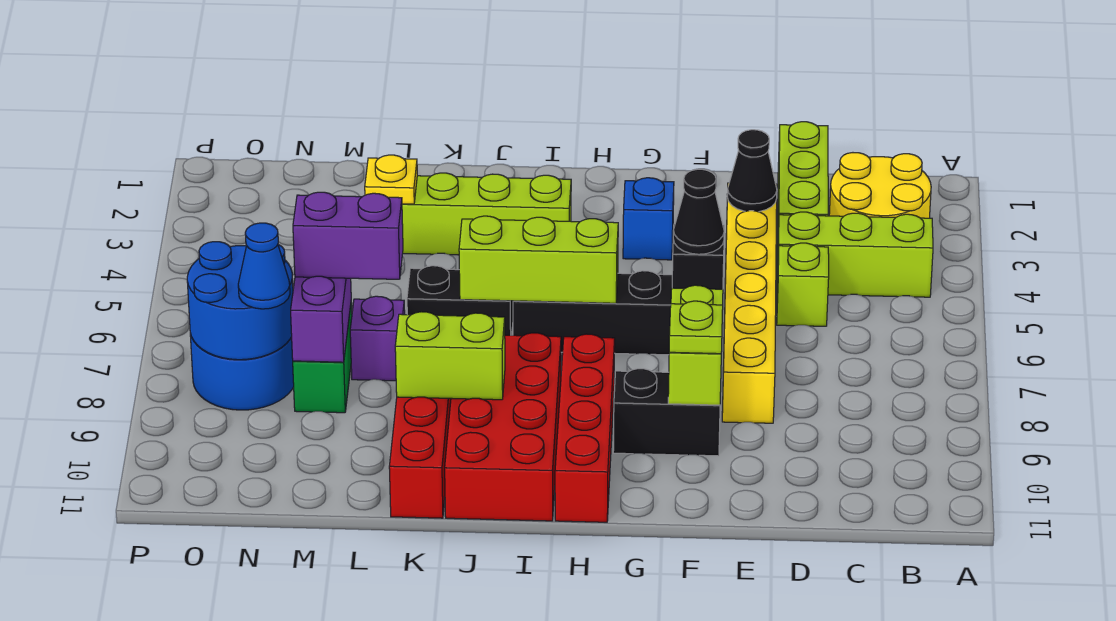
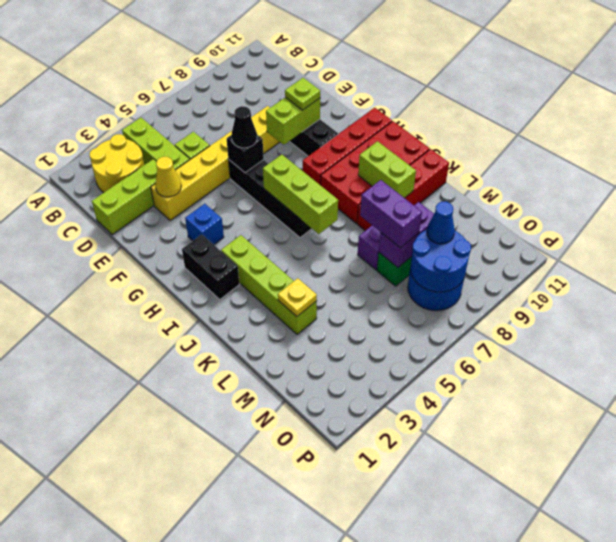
black cone E3 level 2 -> yellow cone E3 level 2
black brick J6:K6 level 1 -> black brick H2:I2 level 1

